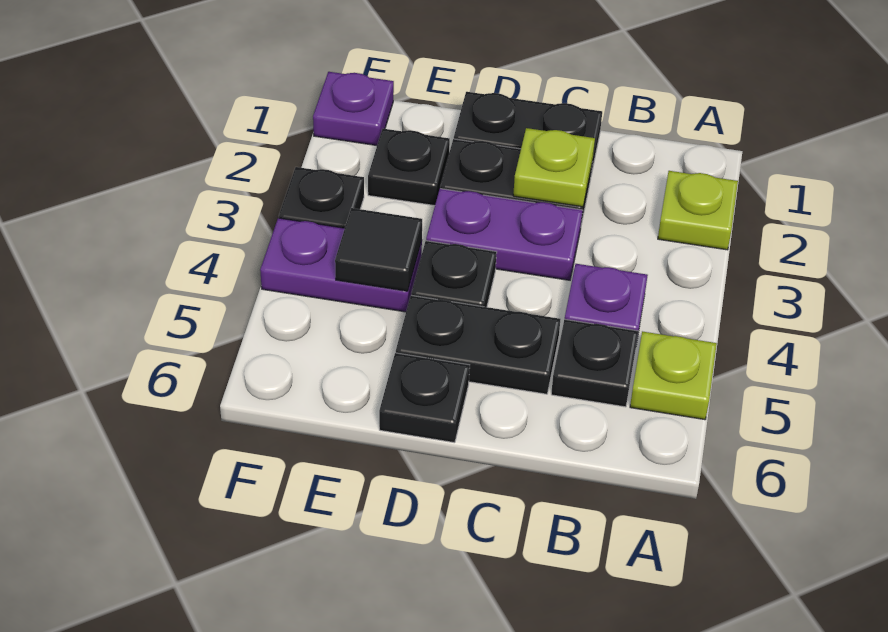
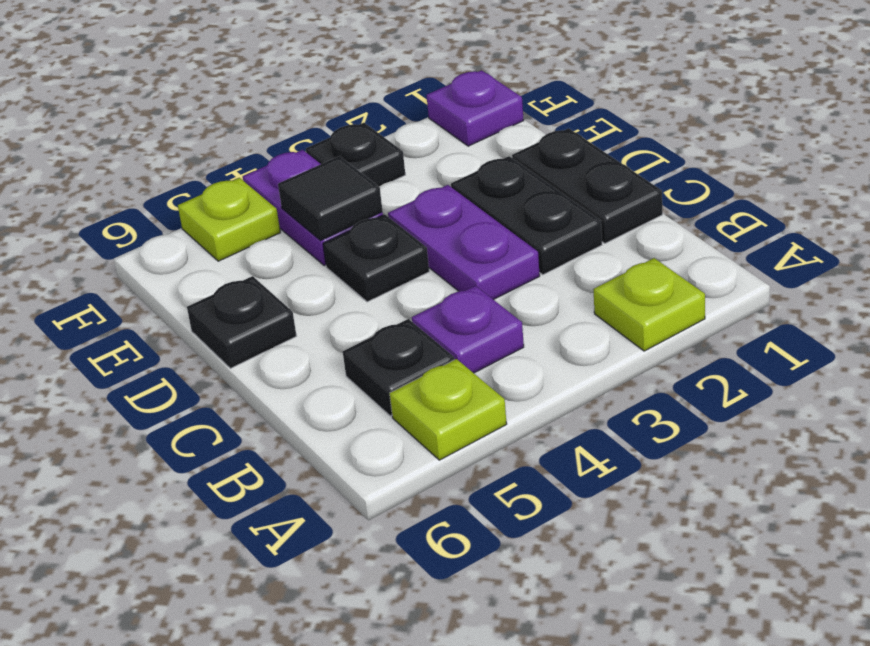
lime plate C2 level 2 -> lime plate F5 level 1
black plate C5:D5 level 1 -> none
black plate E2 level 1 -> none

